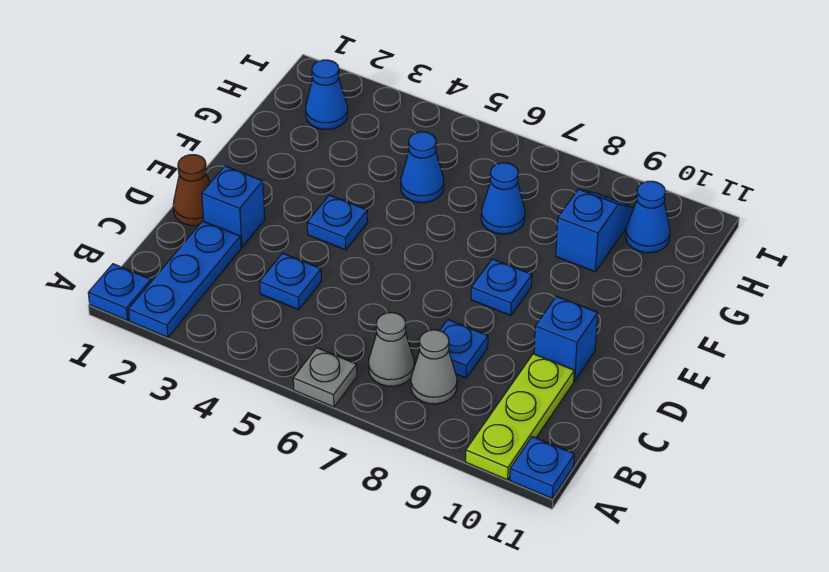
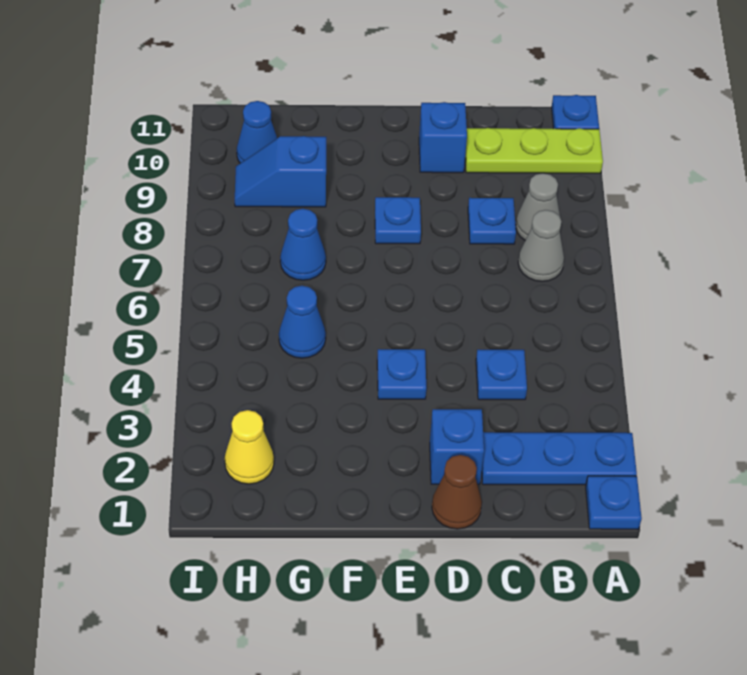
grey plate A6 level 1 -> none
blue cone H2 level 1 -> yellow cone H2 level 1

